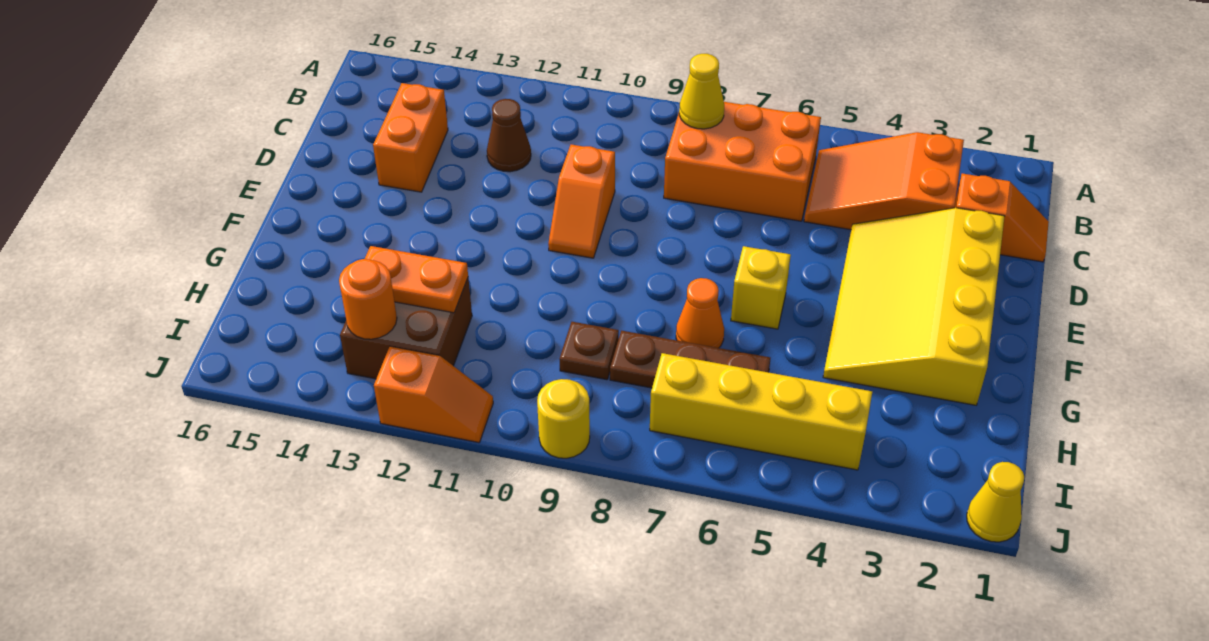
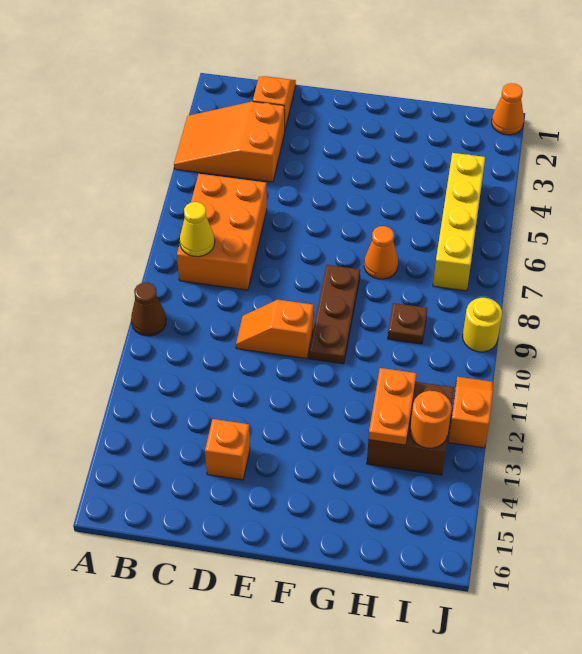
orange slope B3:C5 level 1 top 3 -> orange slope A3:C4 level 1 top C
brown cone C12 level 1 -> brown cone A10 level 1
orange brick C14:D14 level 1 -> orange brick D14 level 1
yellow slope D2:G4 level 1 top 2 -> none
orange slope D10:E10 level 1 top D -> orange slope D10:E10 level 1 top E
yellow brick F6 level 1 -> none
brown plate H6:H8 level 1 -> brown plate F8:F10 level 1
yellow cone J1 level 1 -> orange cone J1 level 1

